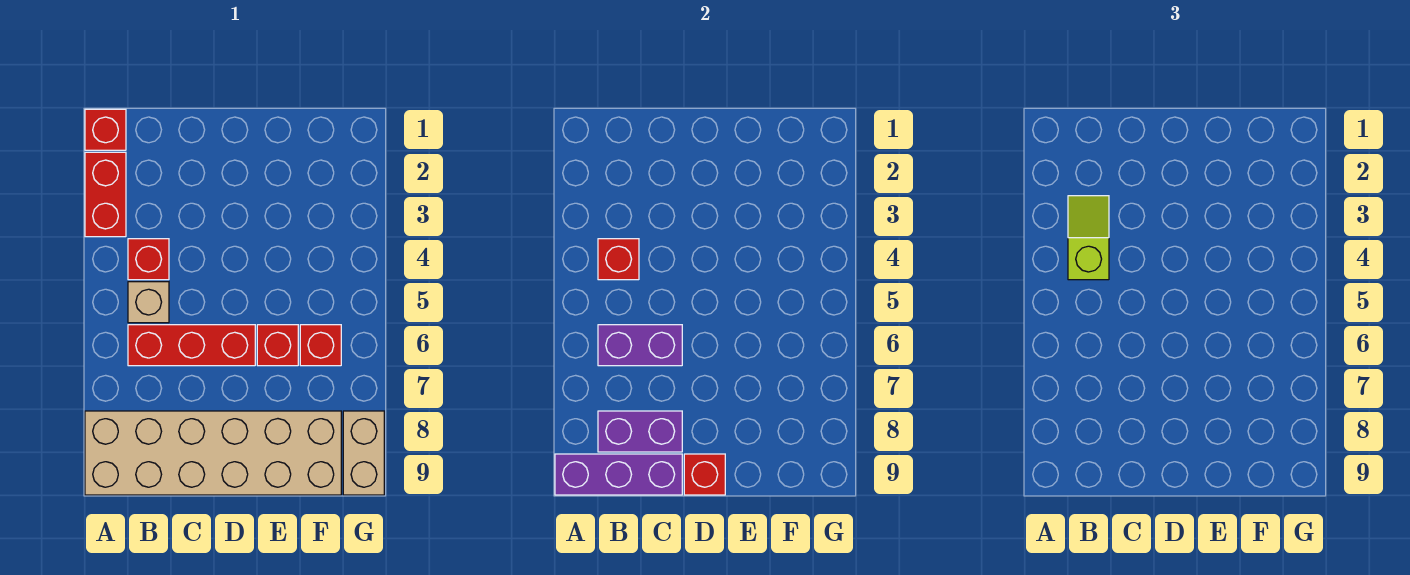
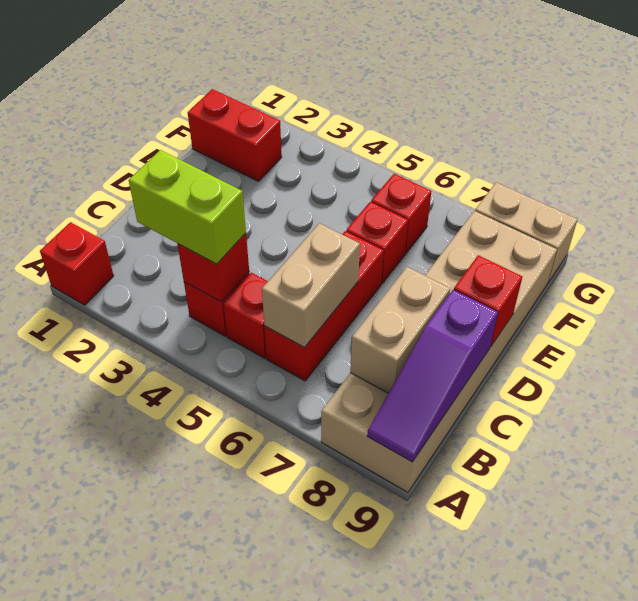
red brick A2:A3 level 1 -> red brick F1:F2 level 1
purple brick A9:C9 level 2 -> purple slope A9:C9 level 2 top C
lime slope B3:B4 level 3 top 4 -> lime brick B3:B4 level 3
tan brick B5 level 1 -> red brick B5 level 1
purple brick B6:C6 level 2 -> tan brick B6:C6 level 2
purple brick B8:C8 level 2 -> tan brick B8:C8 level 2

